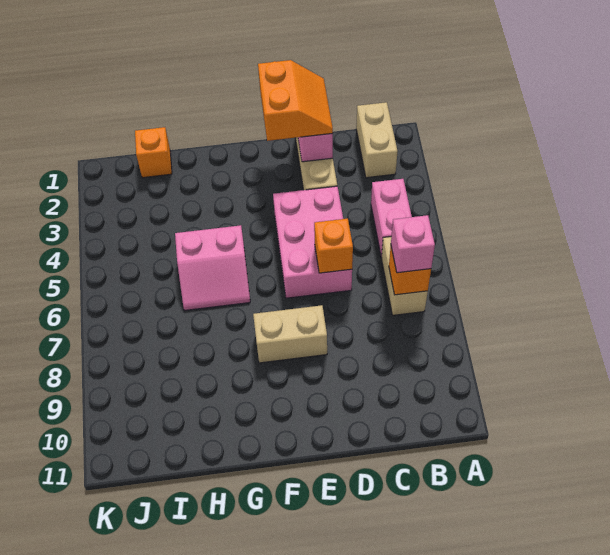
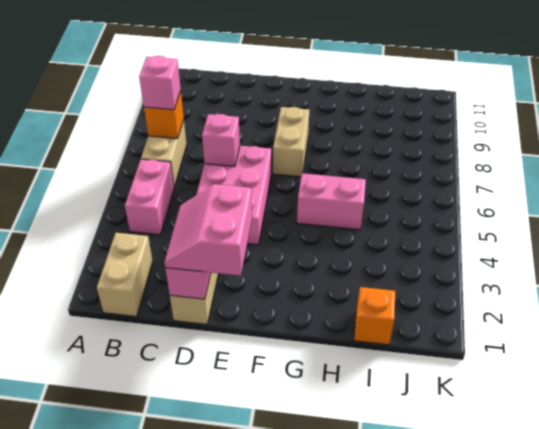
orange slope D1:E2 level 3 top E -> pink slope D1:E2 level 3 top E
orange brick D6 level 2 -> pink brick D6 level 2
tan brick E8:F8 level 1 -> tan brick F7:F8 level 1

